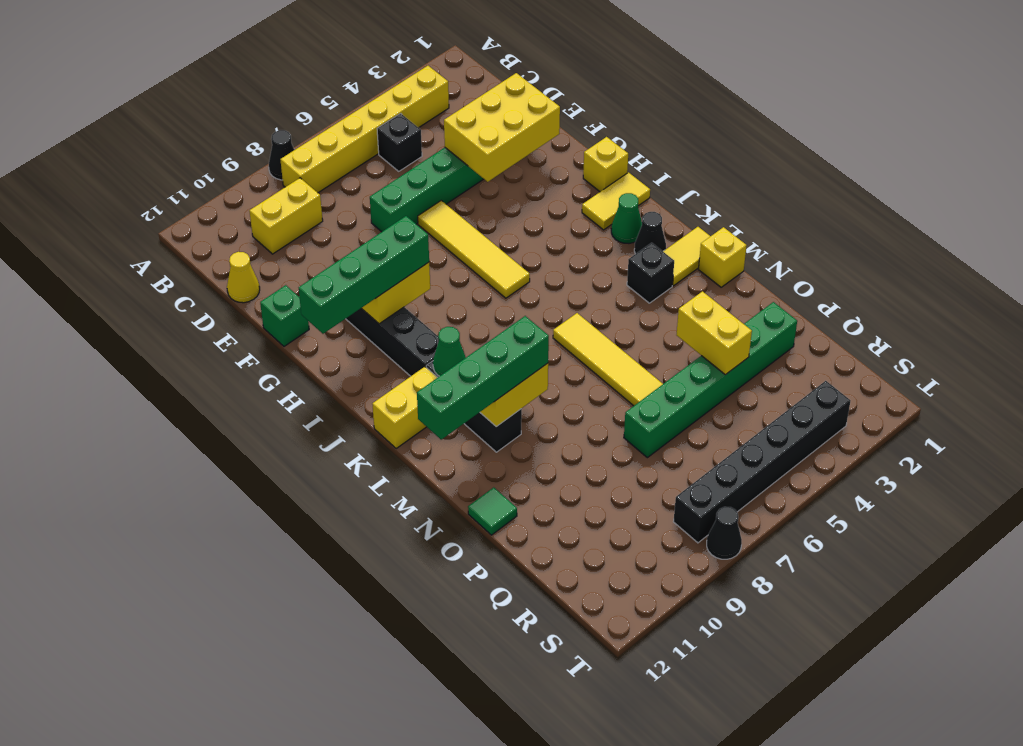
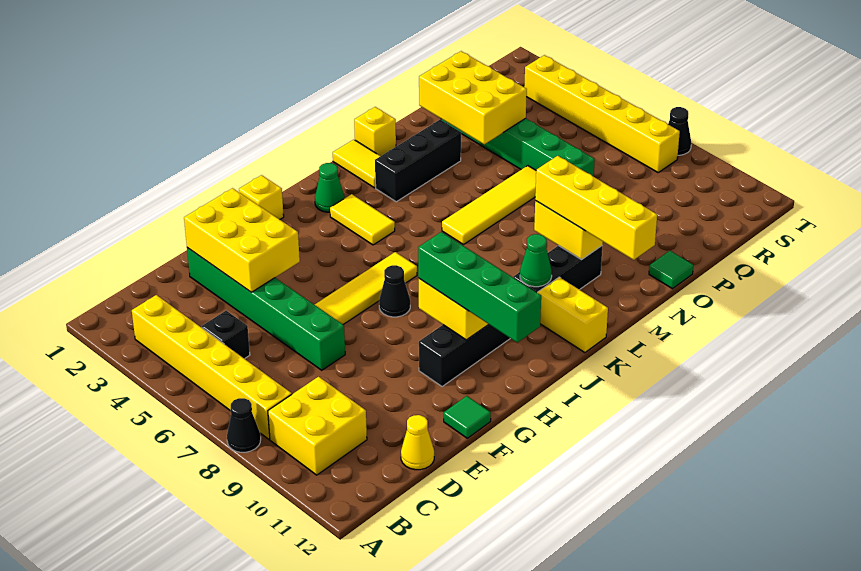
yellow brick C9:C10 level 1 -> yellow brick B9:C10 level 1
green brick F12 level 1 -> green tile F12 level 1
yellow tile I1:I2 level 1 -> yellow tile J3:J4 level 1
black cone K2 level 1 -> black cone H7 level 1
black brick L3 level 1 -> black brick L3:N3 level 1
green brick M9:M12 level 3 -> yellow brick M9:M12 level 3
yellow brick O4:P4 level 2 -> yellow brick O2:P4 level 2
black brick S3:S8 level 1 -> yellow brick S3:S8 level 1

